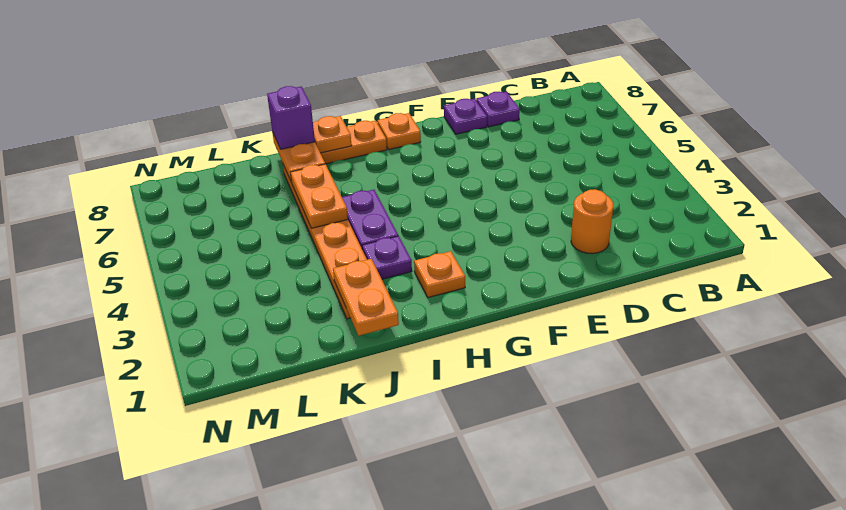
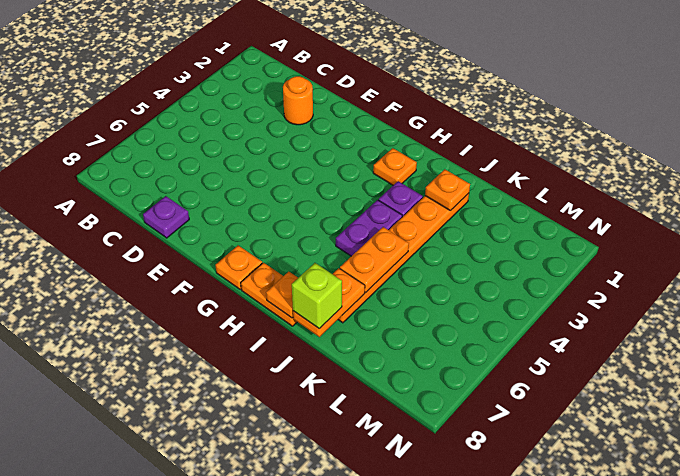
purple plate E8 level 1 -> none
orange plate J1:J2 level 2 -> orange plate J2 level 2
purple brick J8 level 3 -> lime brick J8 level 3

